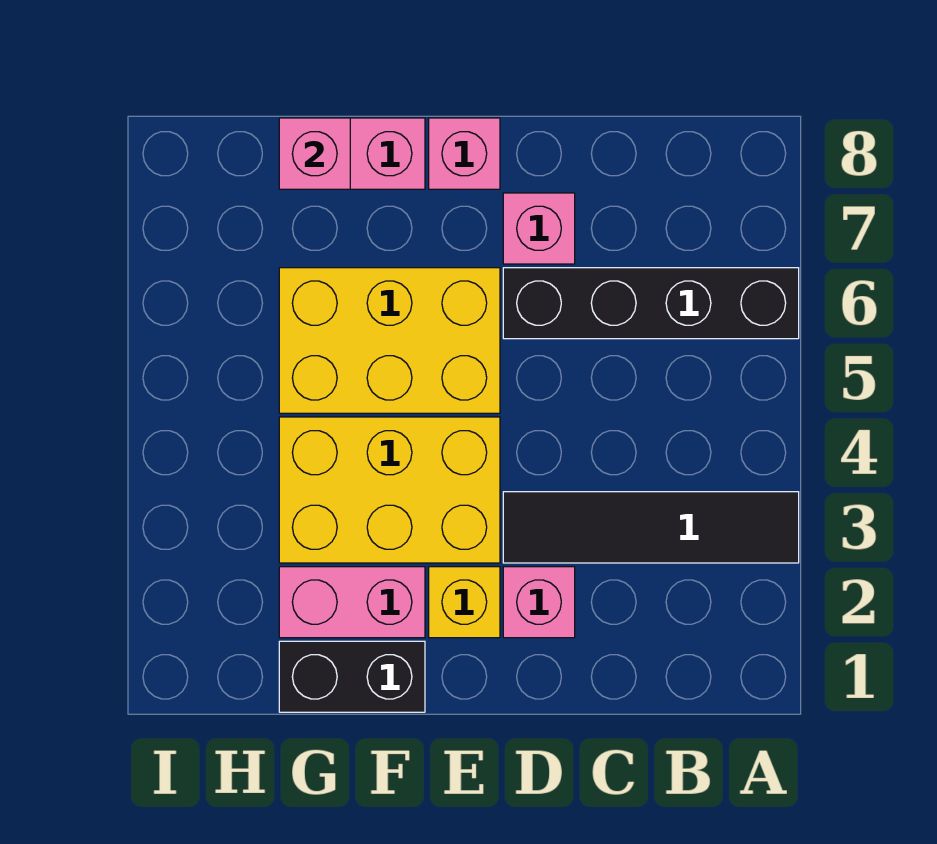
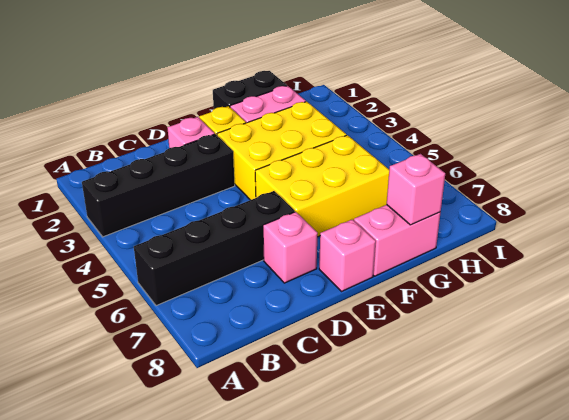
black tile A3:D3 level 1 -> black brick A3:D3 level 1

